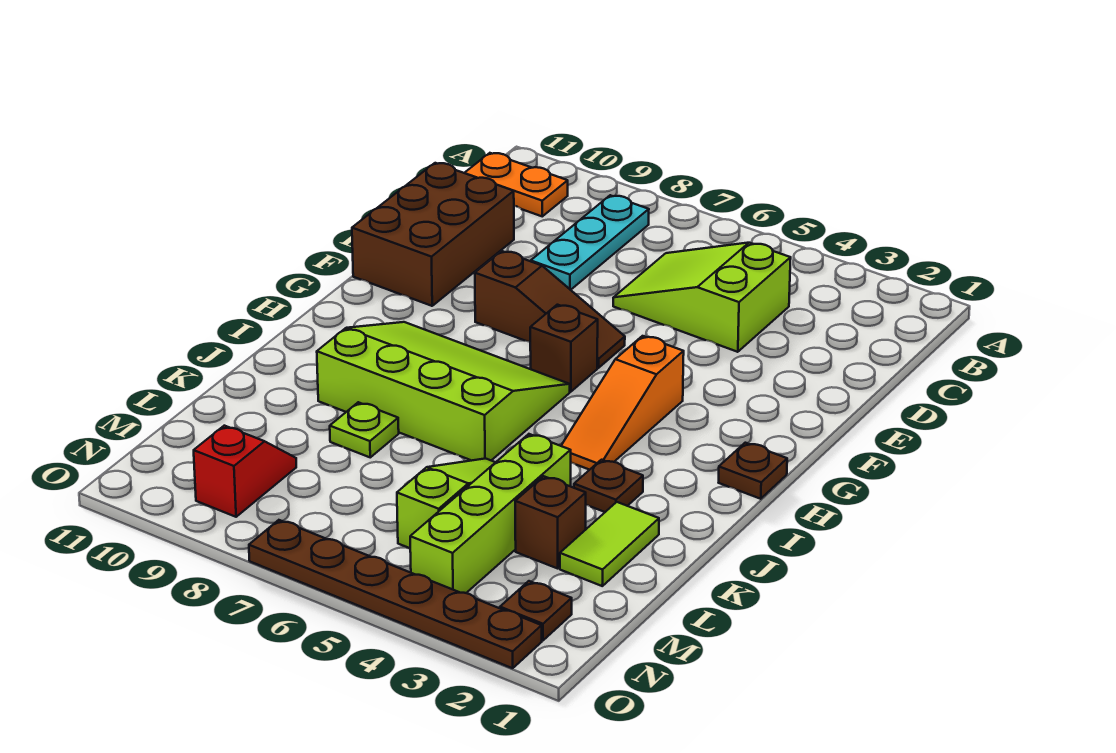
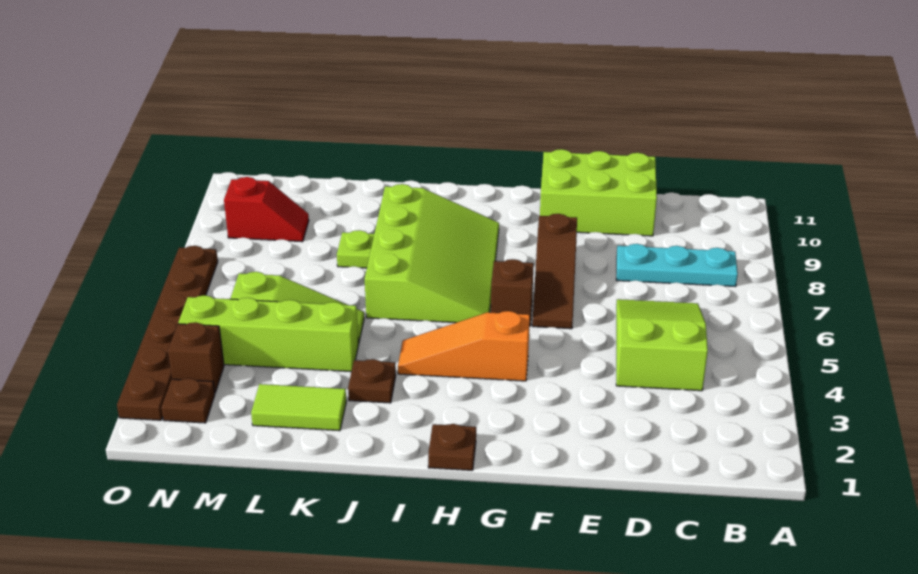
orange plate B10:B11 level 1 -> none
brown brick D10:F11 level 1 -> lime brick D10:F11 level 1
brown brick L3 level 1 -> brown brick N3 level 1

